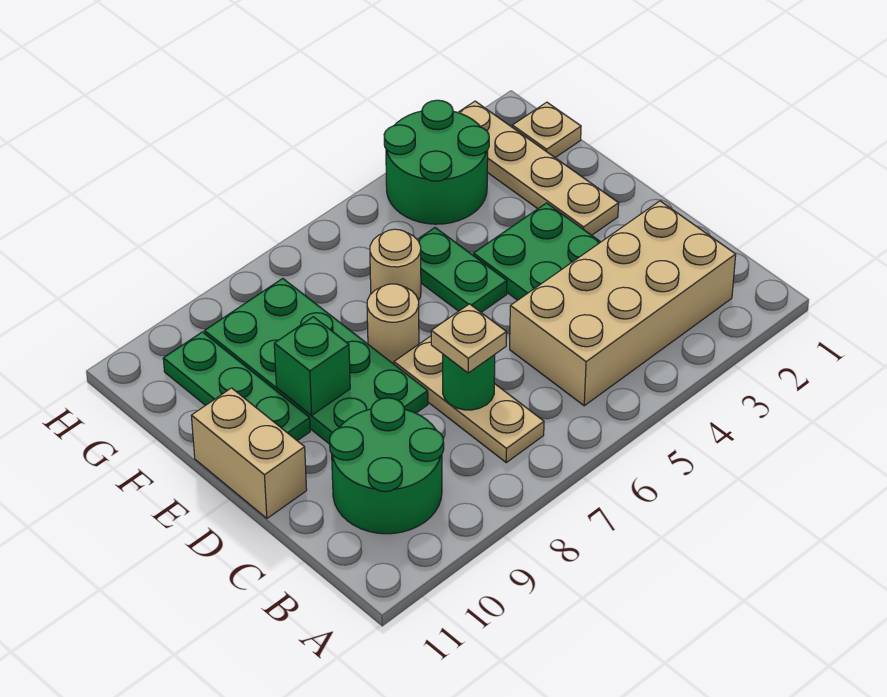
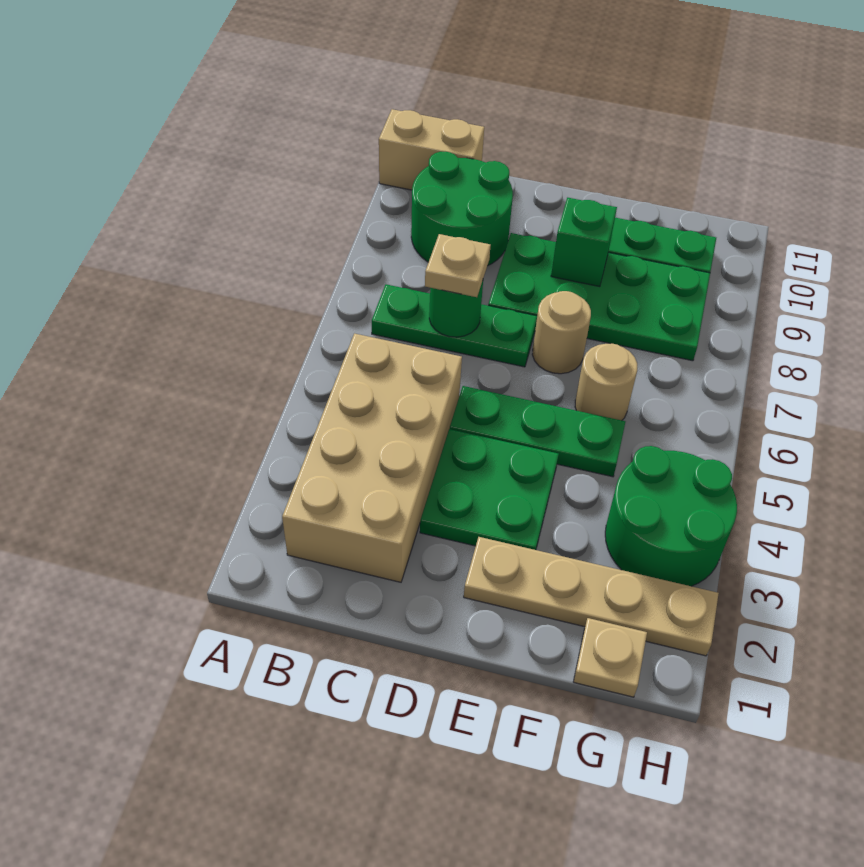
tan plate B7:D7 level 1 -> green plate B7:D7 level 1
tan brick D11:E11 level 1 -> tan brick A11:B11 level 1
green plate E5:F5 level 1 -> green plate D5:F5 level 1

